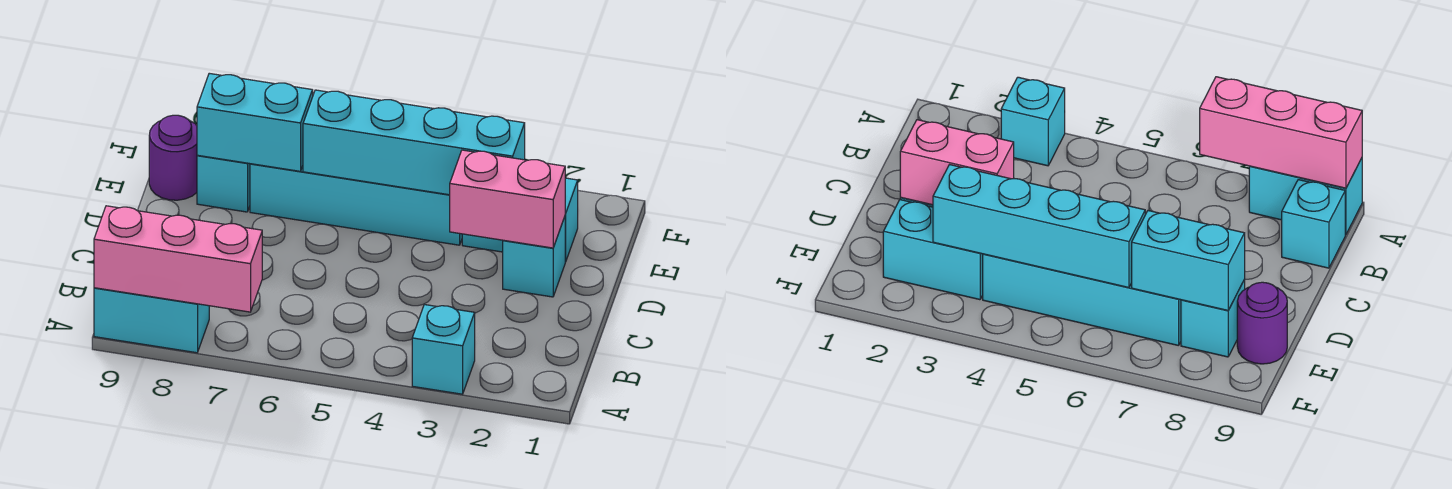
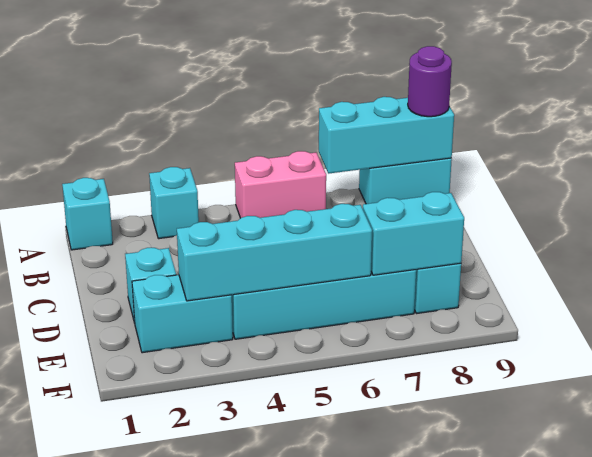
pink brick A7:A9 level 2 -> cyan brick A7:A9 level 2
cyan brick B9 level 1 -> cyan brick A1 level 1
pink brick D2:D3 level 2 -> pink brick A5:A6 level 1
purple round brick E9 level 1 -> purple round brick A9 level 3

